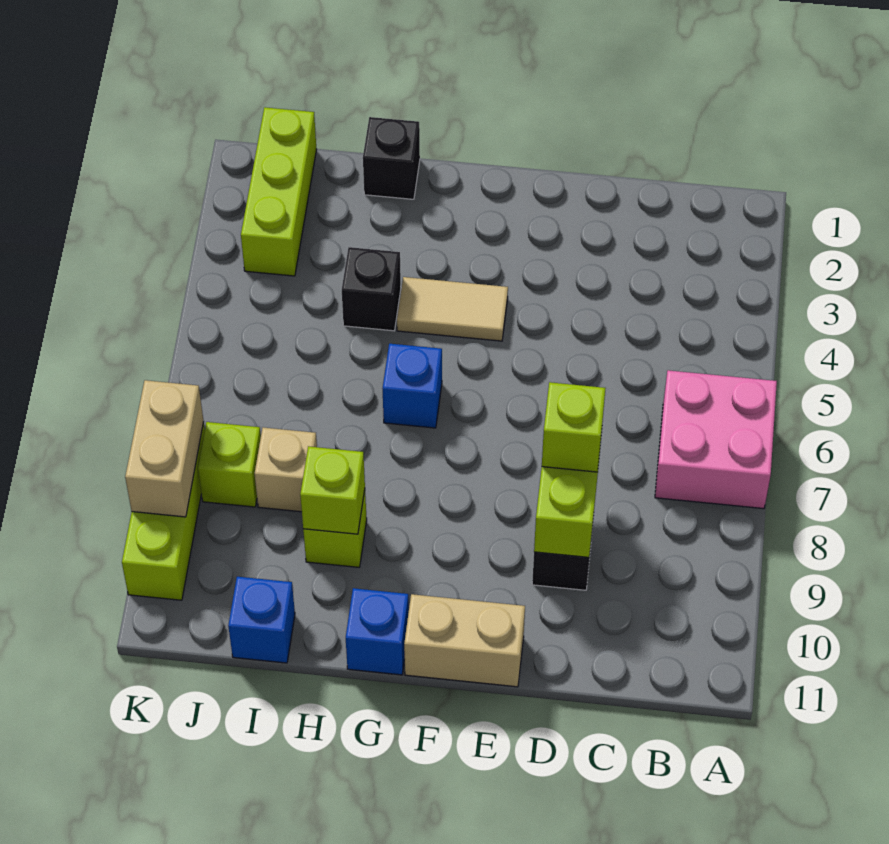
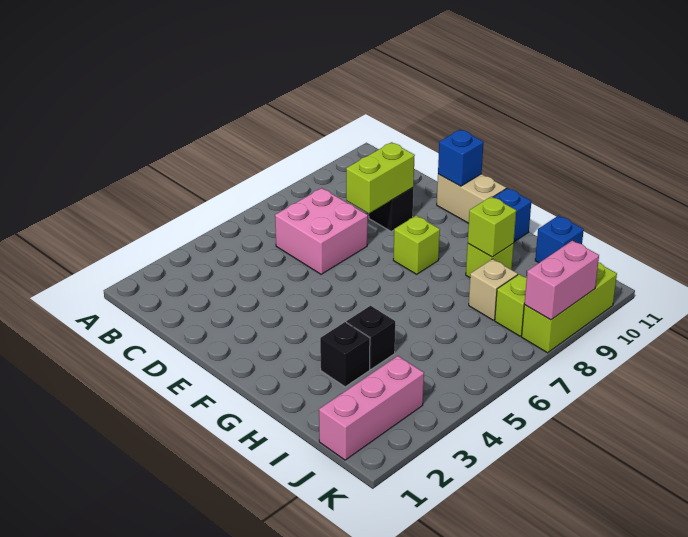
pink brick A6:B7 level 1 -> pink brick C6:D7 level 1
lime brick D8 level 3 -> lime brick F8 level 1
tan tile F4:G4 level 1 -> none
blue brick G6 level 1 -> blue brick E11 level 2
black brick H1 level 1 -> black brick H3 level 1
lime brick J1:J3 level 1 -> pink brick J1:J3 level 1
tan brick K8:K9 level 2 -> pink brick K8:K9 level 2

